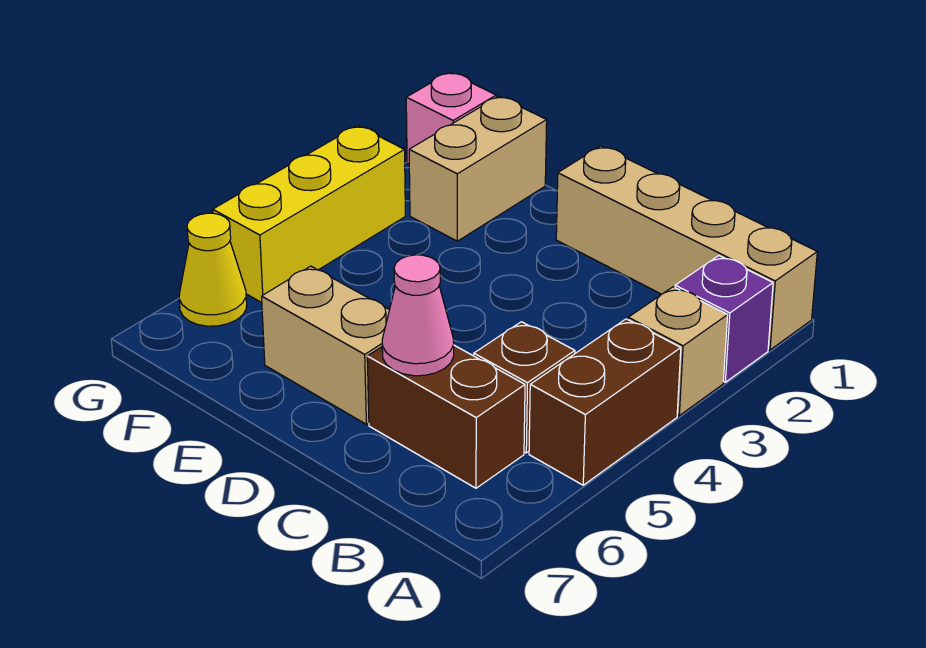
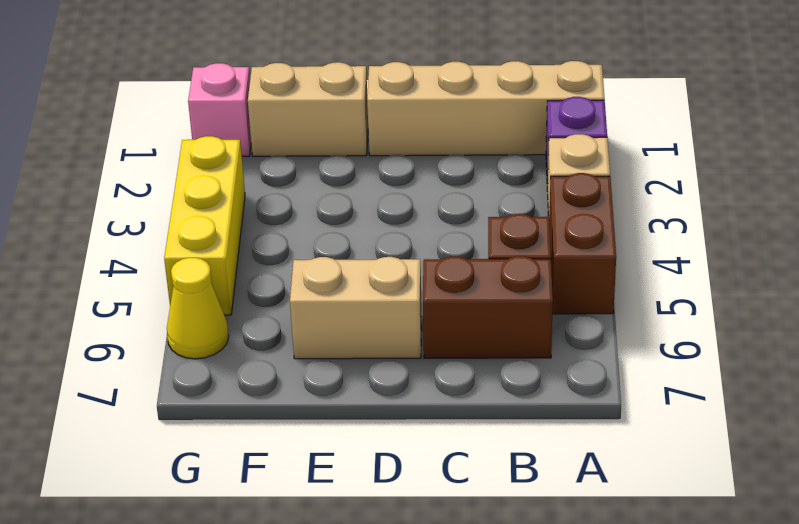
pink cone C6 level 2 -> none
tan brick F1:F2 level 1 -> tan brick E1:F1 level 1

